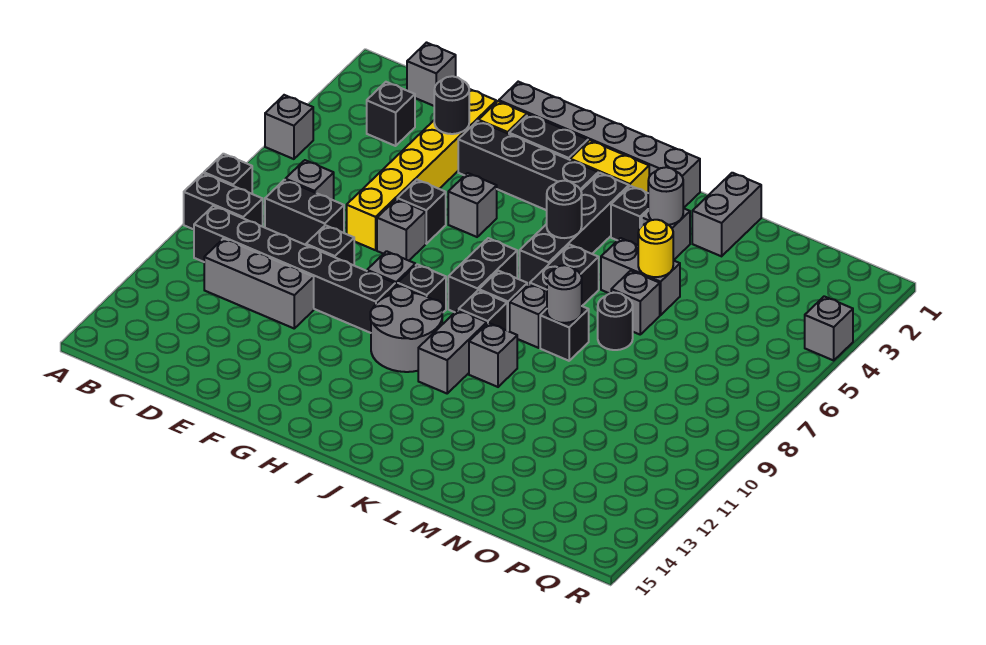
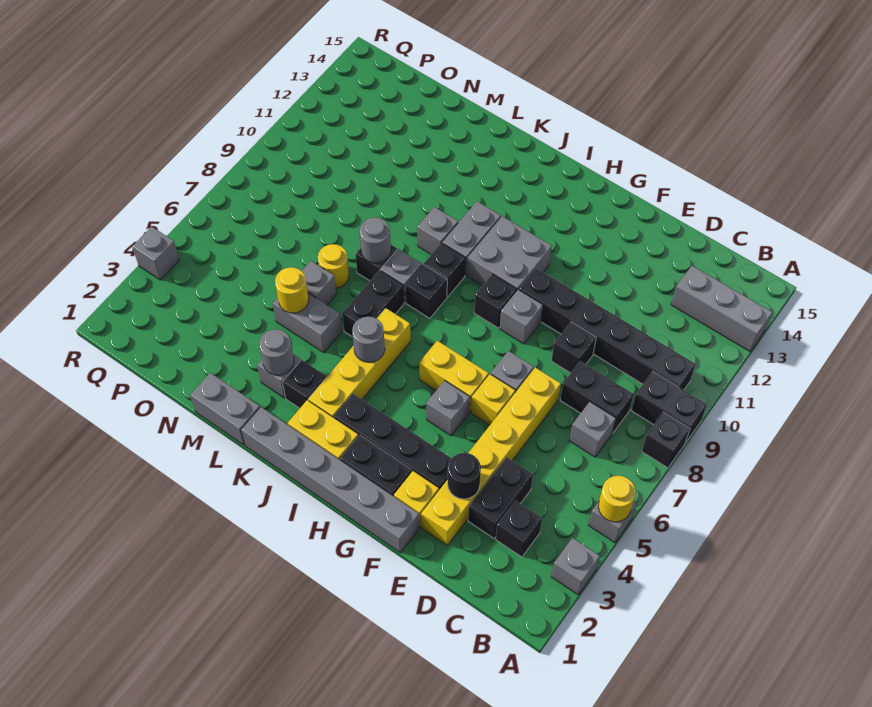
none -> yellow round brick A5 level 2
grey brick C1 level 1 -> grey brick A3 level 1
grey brick C11:E11 level 1 -> grey brick A13:C13 level 1
black brick F6 level 1 -> yellow brick F6 level 1
none -> yellow brick G6:H6 level 1
grey round brick H10:I11 level 1 -> grey brick H10:I11 level 1
black brick I7:I8 level 1 -> black brick D3:D4 level 1
black brick J3:J6 level 1 -> yellow brick J3:J6 level 1
black round brick J5 level 2 -> grey round brick J5 level 2
grey brick M1:M2 level 1 -> grey brick L1:M1 level 1
black round brick M7 level 1 -> yellow round brick M7 level 1

